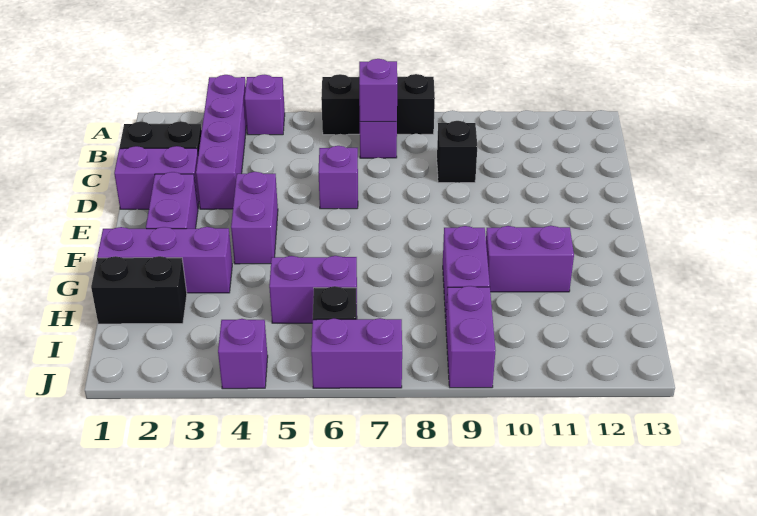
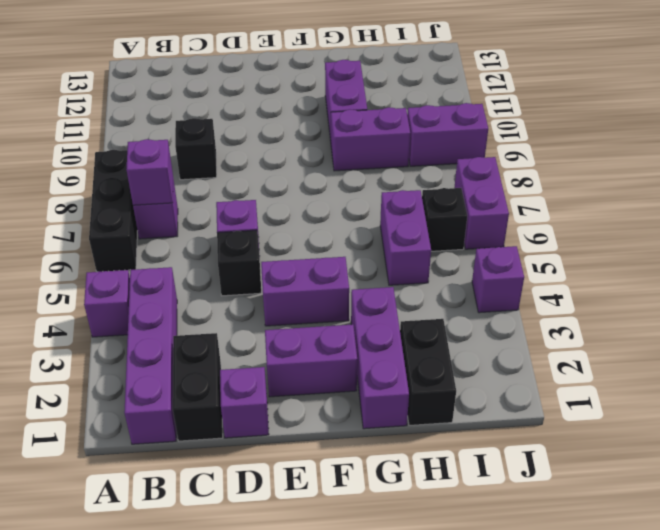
purple brick A3:D3 level 1 -> purple brick B1:B4 level 1
purple brick D1:D2 level 1 -> purple brick D1 level 1
none -> black brick D5 level 1

